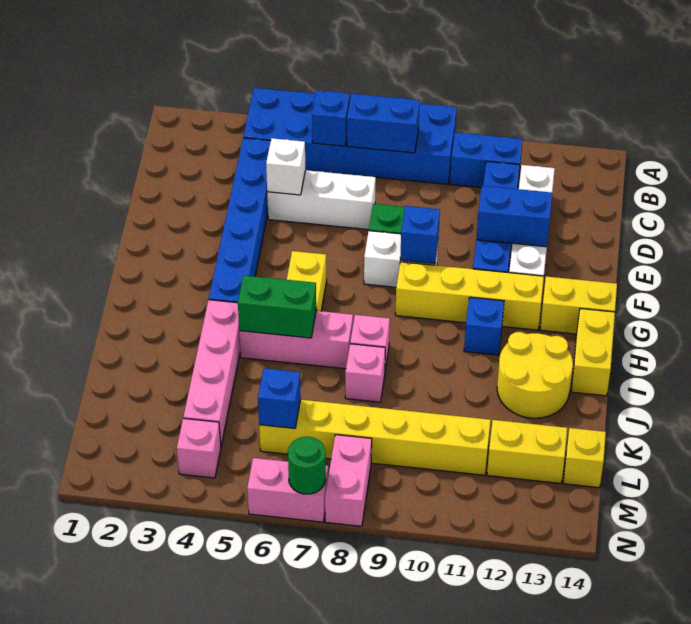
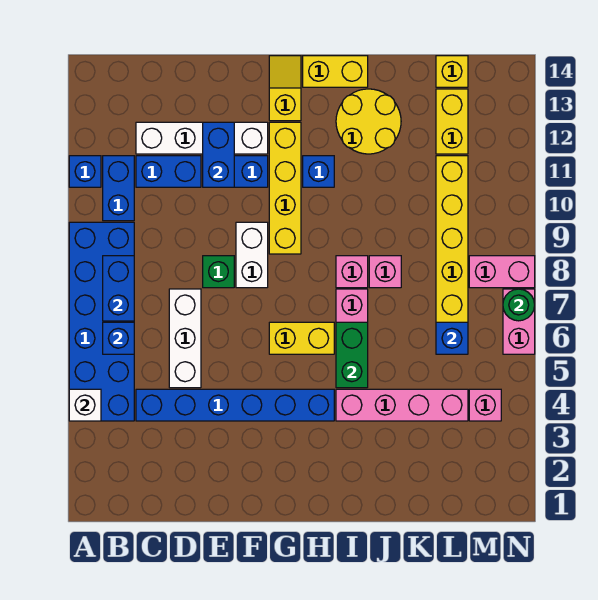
white brick D5 level 2 -> white brick A4 level 2
blue brick F9 level 2 -> blue brick A11 level 1
yellow brick G13:G14 level 1 -> yellow slope G13:G14 level 1 top 13

